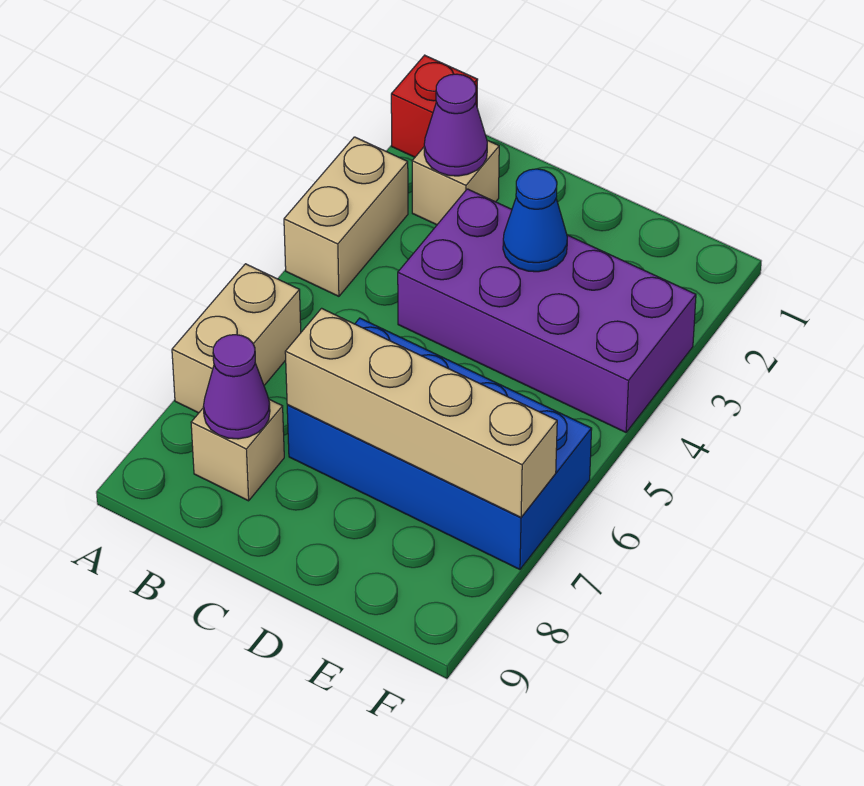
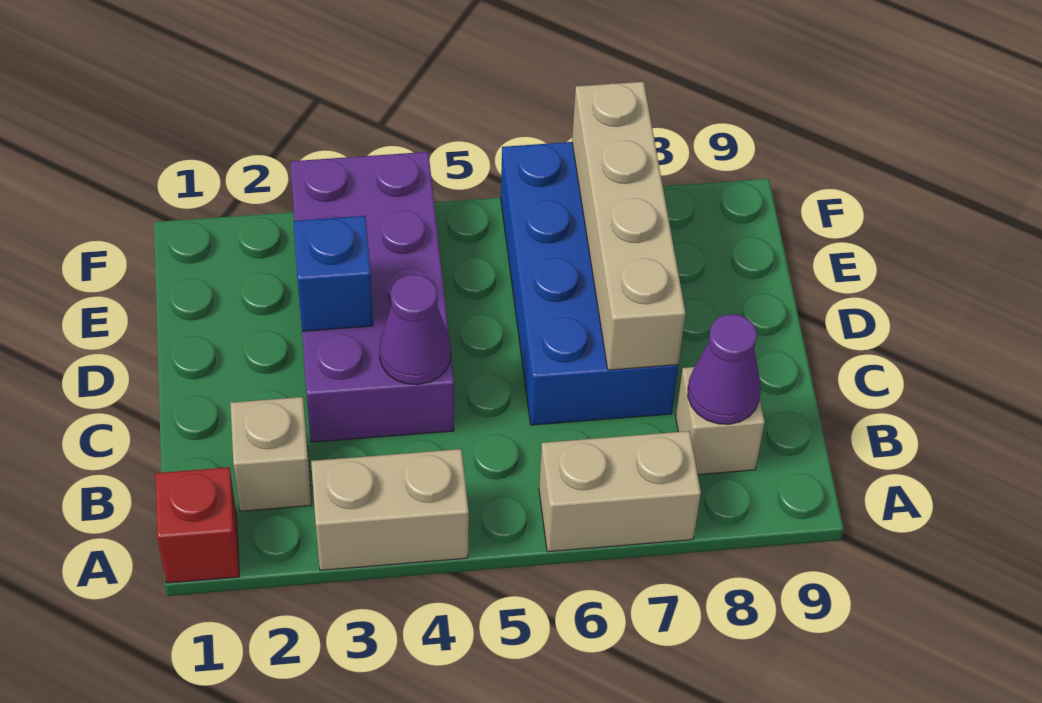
purple cone B2 level 2 -> purple cone C4 level 2
blue cone D3 level 2 -> blue brick D3 level 2

